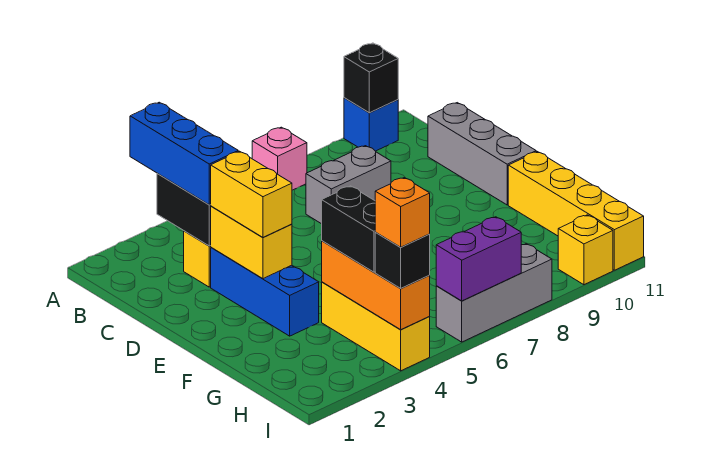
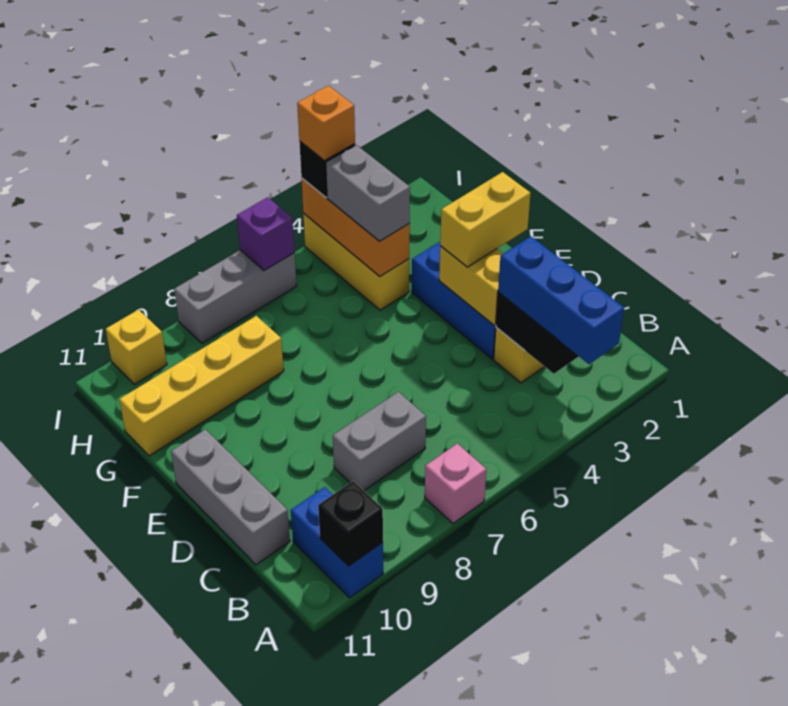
blue brick A10 level 1 -> blue brick A10:B10 level 1
yellow brick D3:E3 level 3 -> yellow brick E2:E3 level 3
yellow brick F11:I11 level 1 -> yellow brick G8:G11 level 1
black brick G4:H4 level 3 -> grey brick G4:H4 level 3
purple brick I6:I7 level 2 -> purple brick I6 level 2

